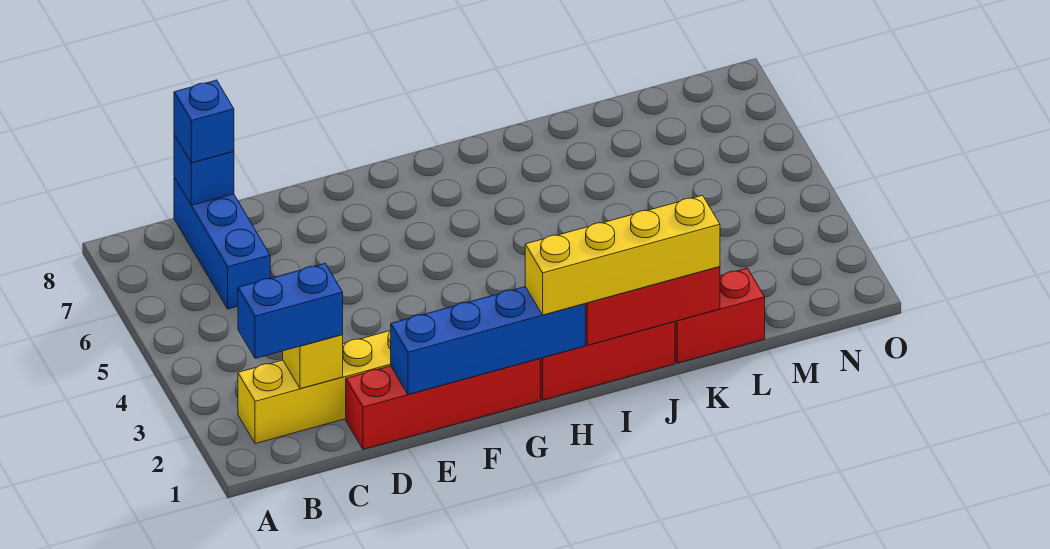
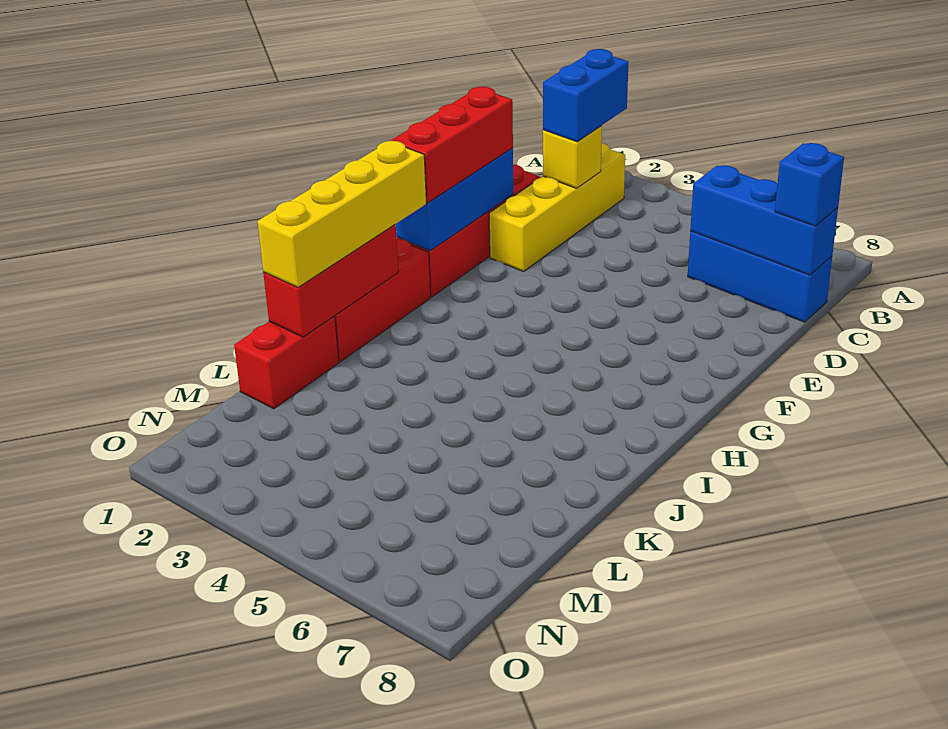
blue brick C8 level 2 -> blue brick C6:C8 level 2
blue brick E1:H1 level 2 -> blue brick E1:G1 level 2
none -> red brick E1:G1 level 3

